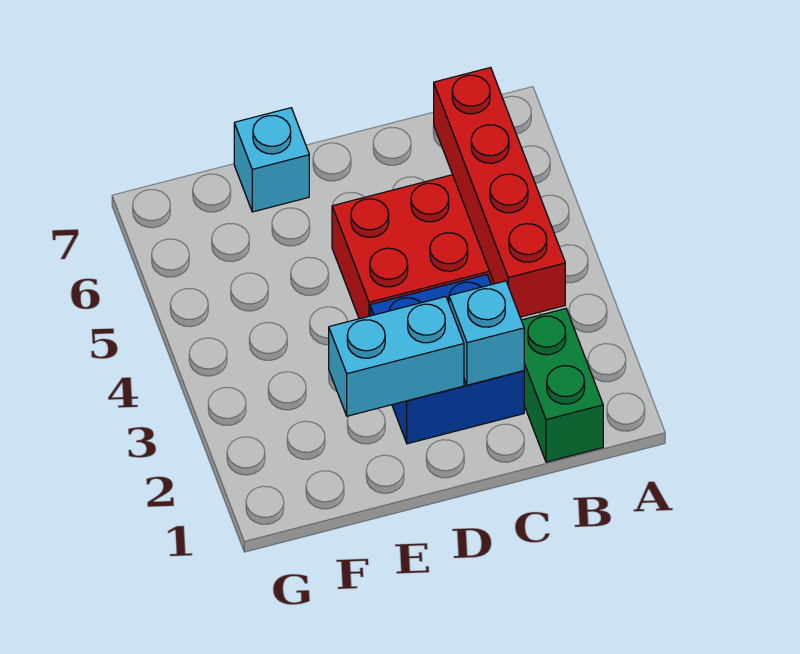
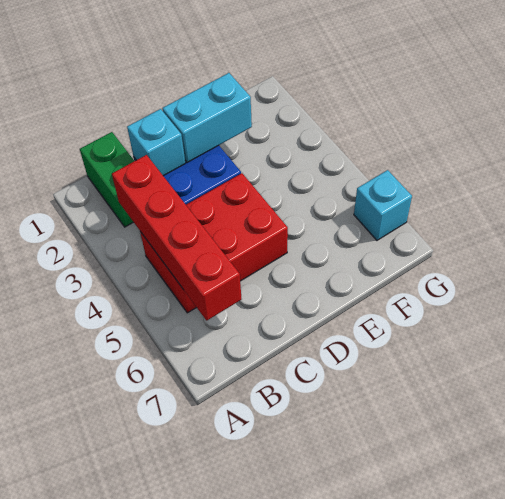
cyan brick E7 level 1 -> cyan brick G6 level 1

